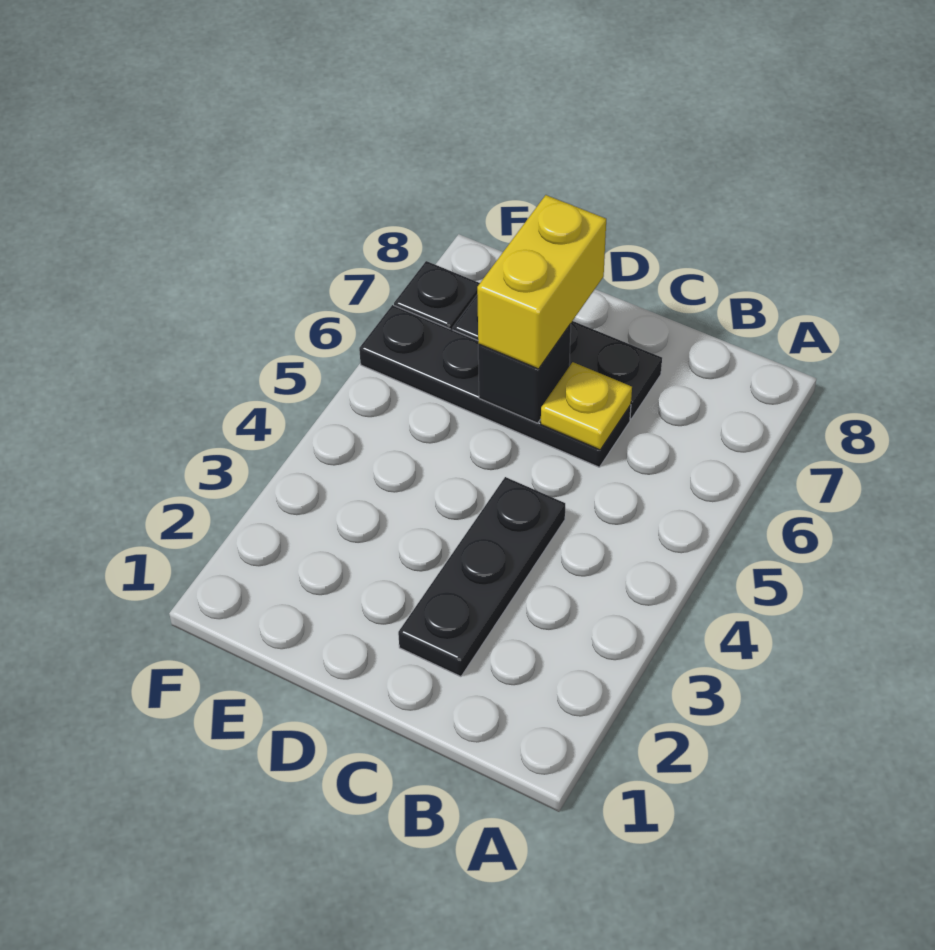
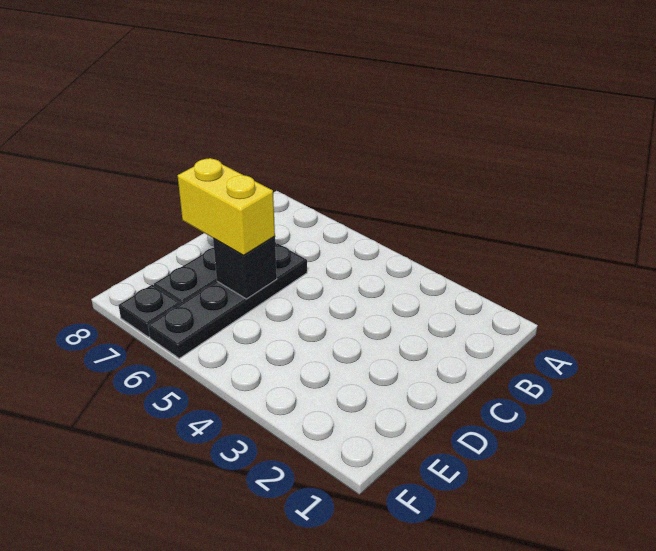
black plate C2:C4 level 1 -> none
yellow plate C6 level 2 -> none

